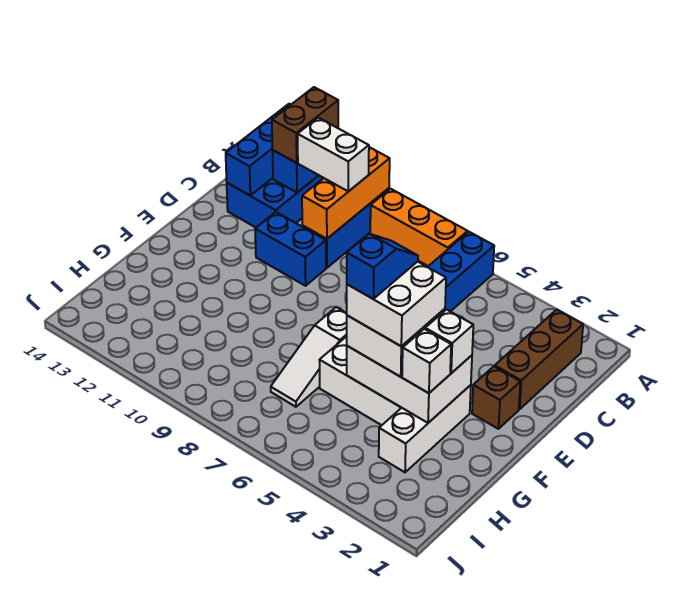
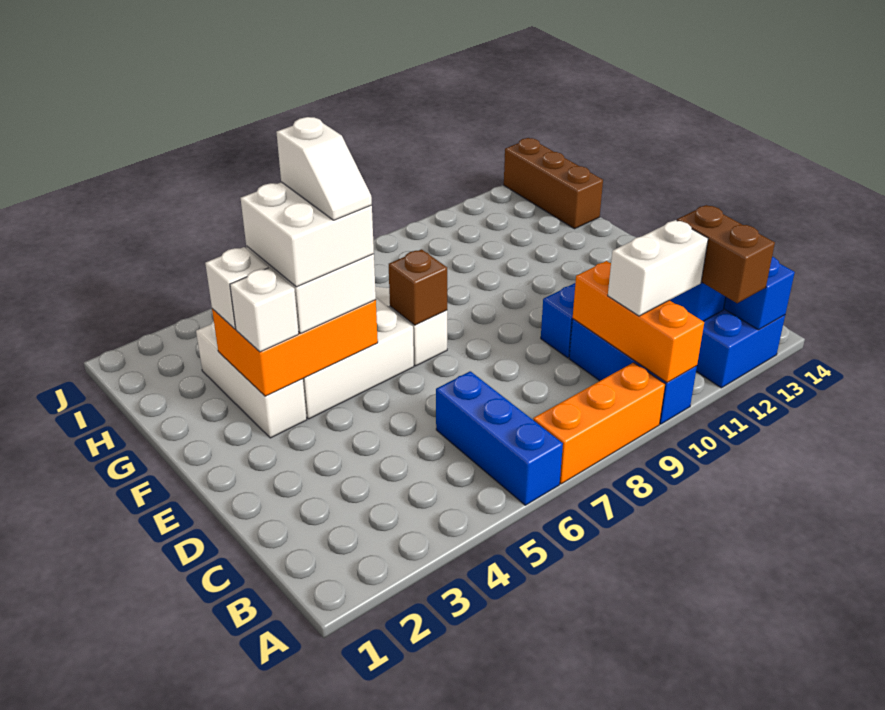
brown brick B2:D2 level 1 -> brown brick H14:J14 level 1
brown brick E2 level 1 -> brown brick F7 level 2
white brick F3:G5 level 2 -> orange brick F3:G5 level 2
blue slope F5:G5 level 5 top G -> white slope F5:G5 level 5 top G

